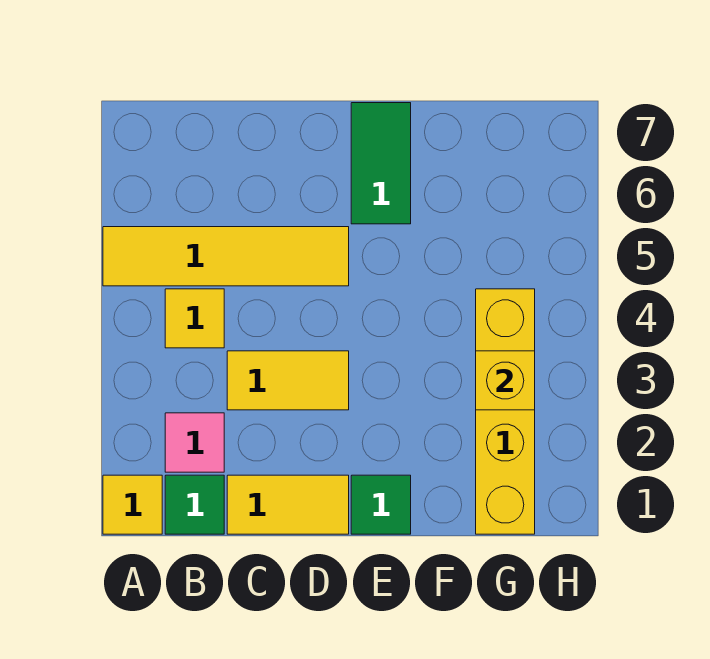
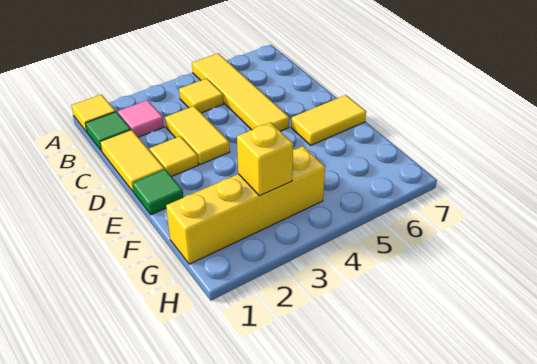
none -> yellow tile D2 level 1
green tile E6:E7 level 1 -> yellow tile E6:E7 level 1

